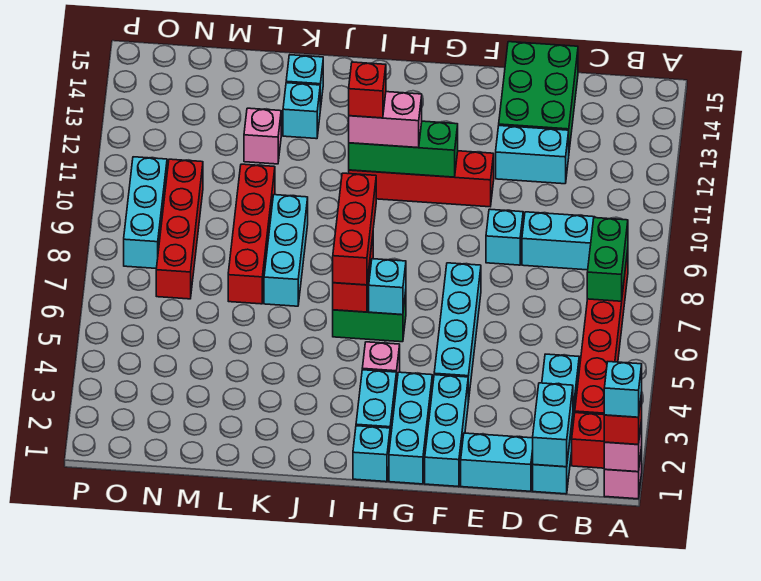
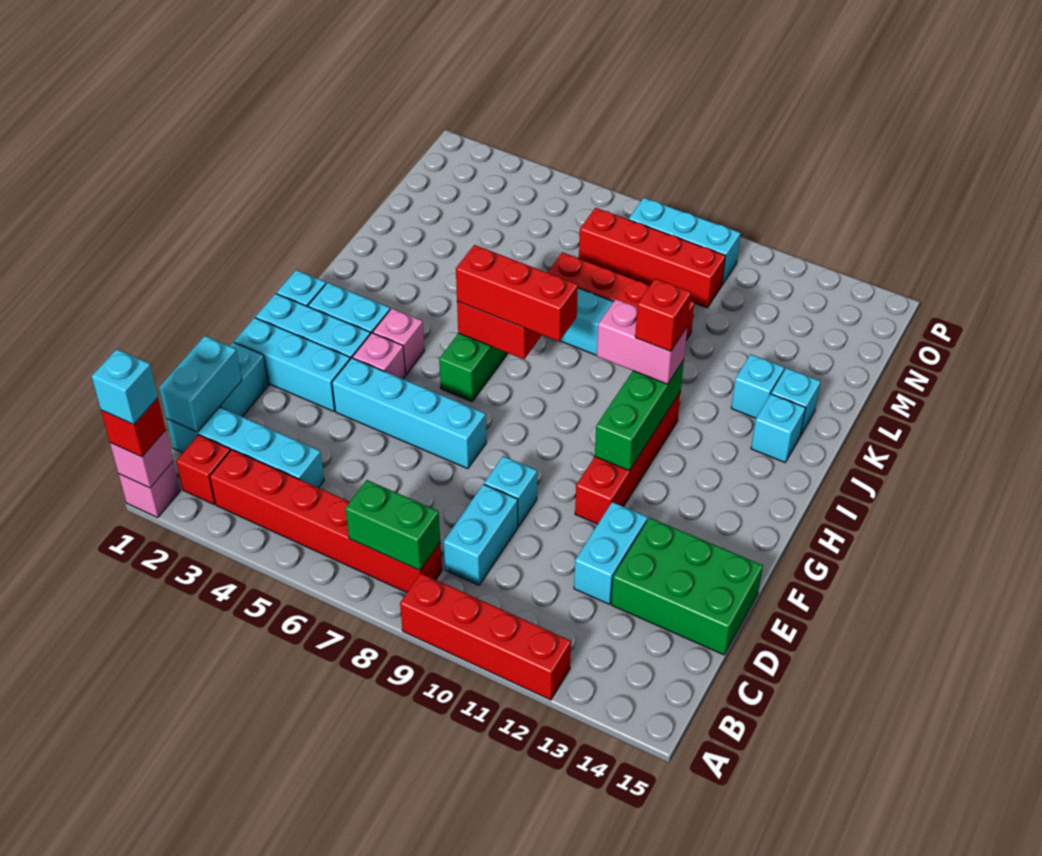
none -> red brick A9:A12 level 1
cyan brick C1:C2 level 2 -> cyan brick C1:D1 level 2
cyan brick H6 level 2 -> cyan brick J14 level 1
pink brick H11:I11 level 3 -> pink brick I10:I11 level 3
pink brick L12 level 1 -> pink brick G4 level 1

